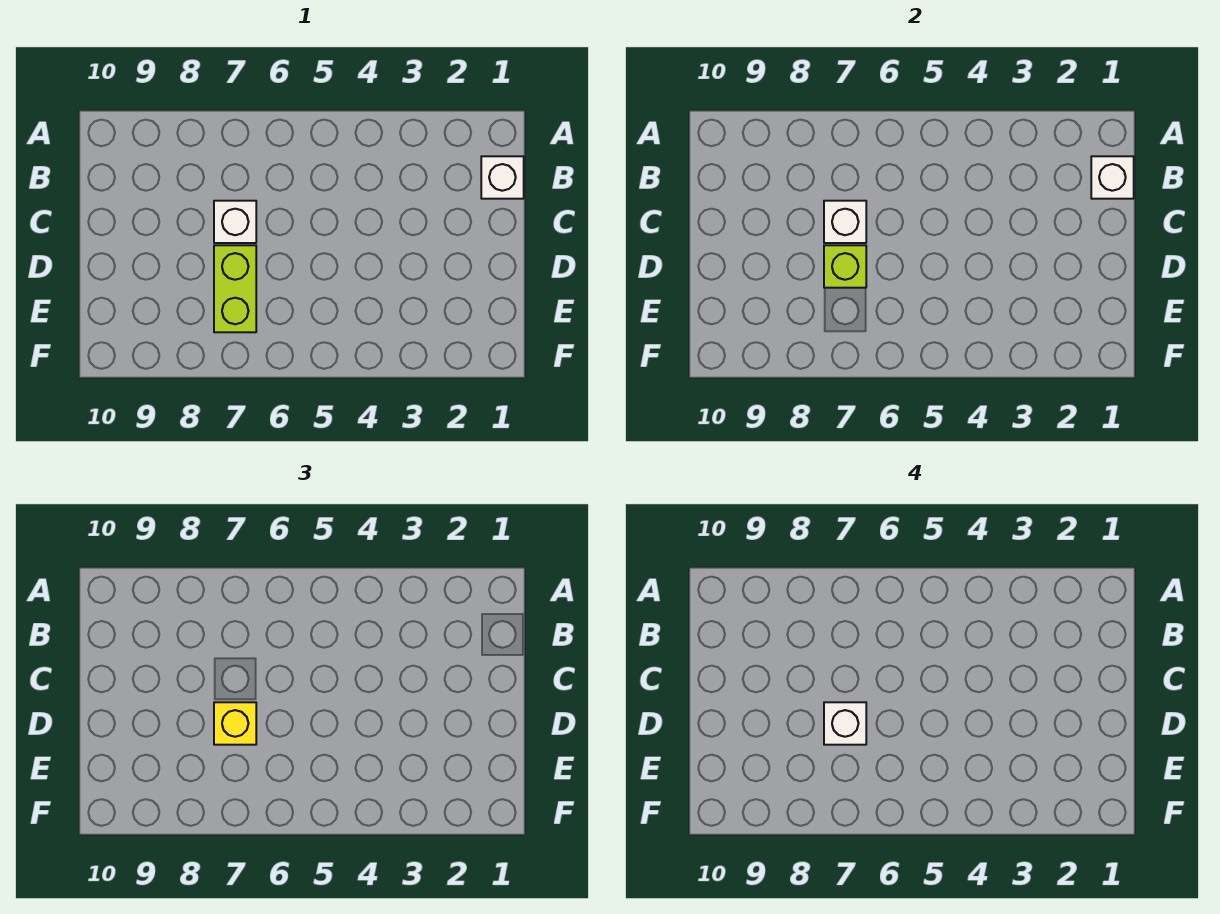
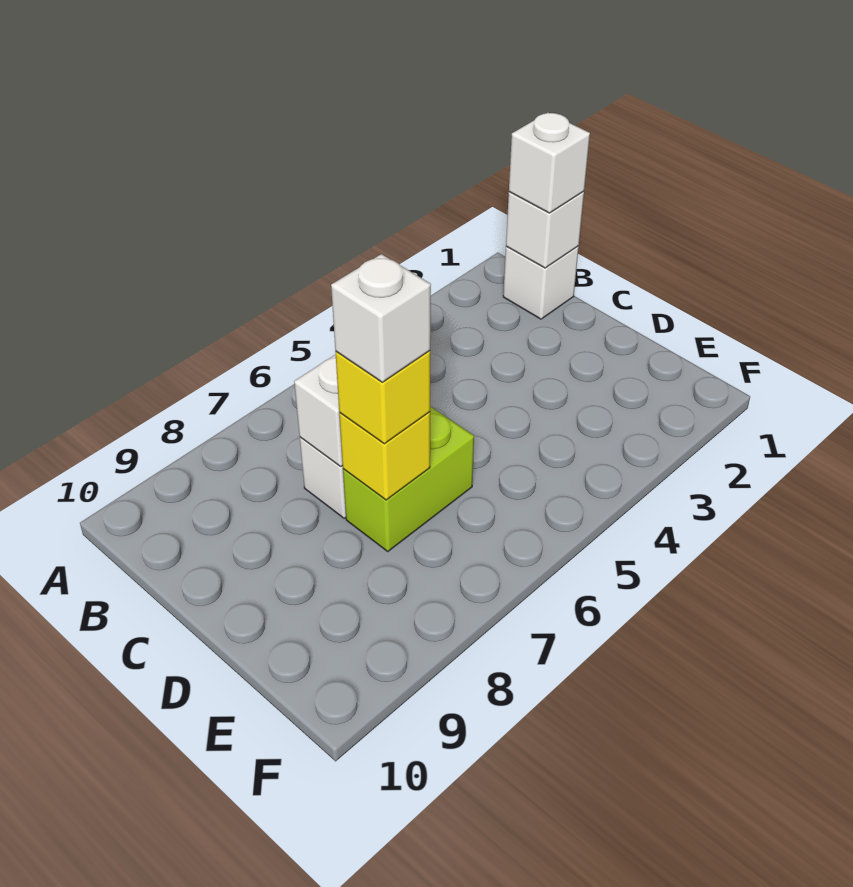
none -> white brick B1 level 3
lime brick D7:E7 level 1 -> lime brick D6:D7 level 1
lime brick D7 level 2 -> yellow brick D7 level 2

